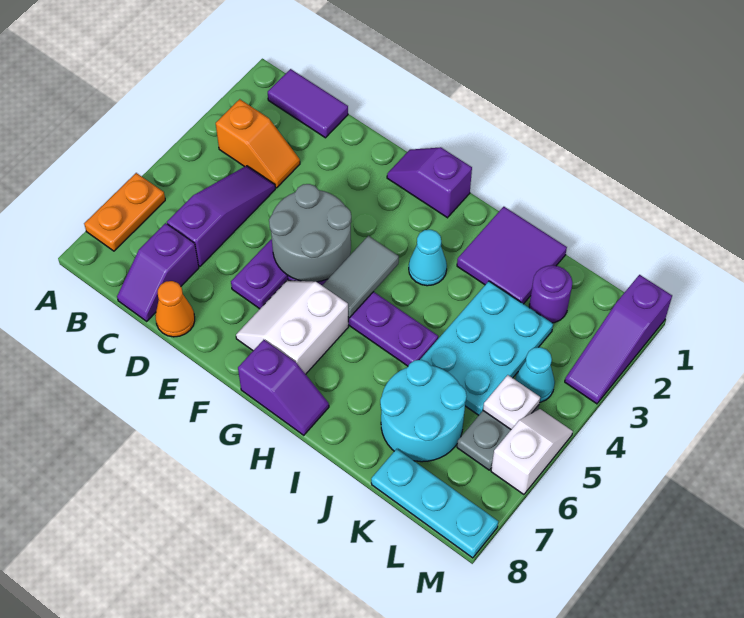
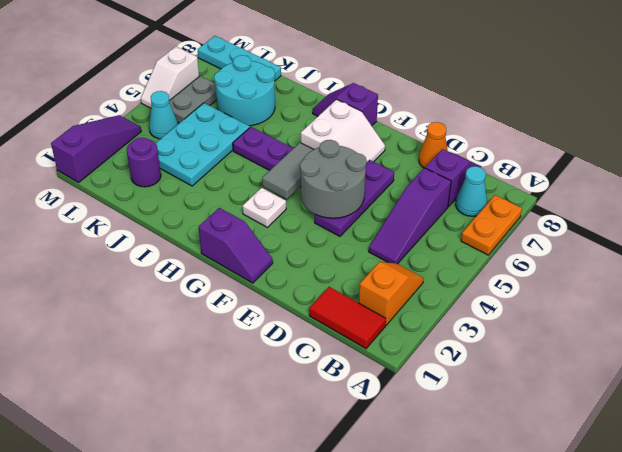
purple tile B1:C1 level 1 -> red tile B1:C1 level 1
orange slope B3:C3 level 1 top B -> orange slope B2:B3 level 1 top 2
cyan cone H3 level 1 -> cyan cone B7 level 1
purple tile I1:J2 level 1 -> none
white plate L5 level 2 -> white plate G3 level 1

